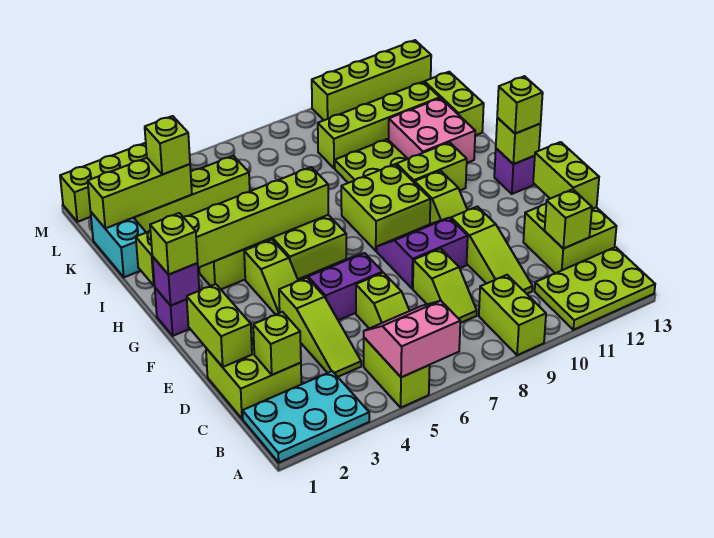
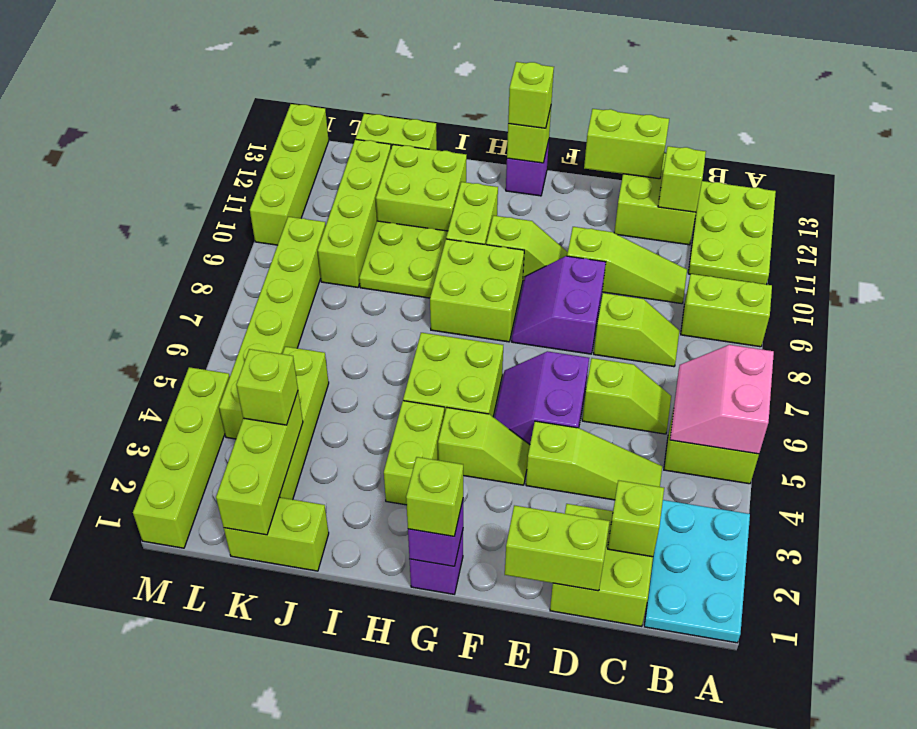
lime brick H1:H6 level 2 -> lime brick L4:L9 level 1
pink brick I11:J12 level 1 -> lime brick I11:J12 level 1
cyan brick J1:K1 level 1 -> lime brick J1:K1 level 1

